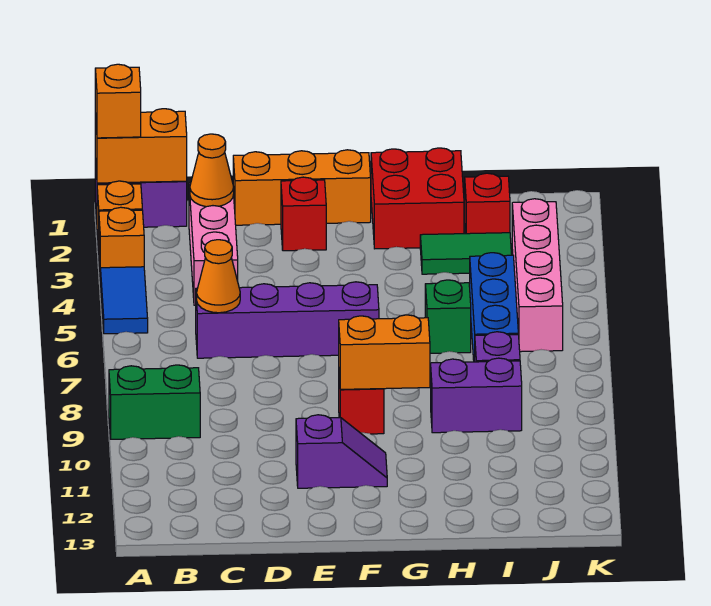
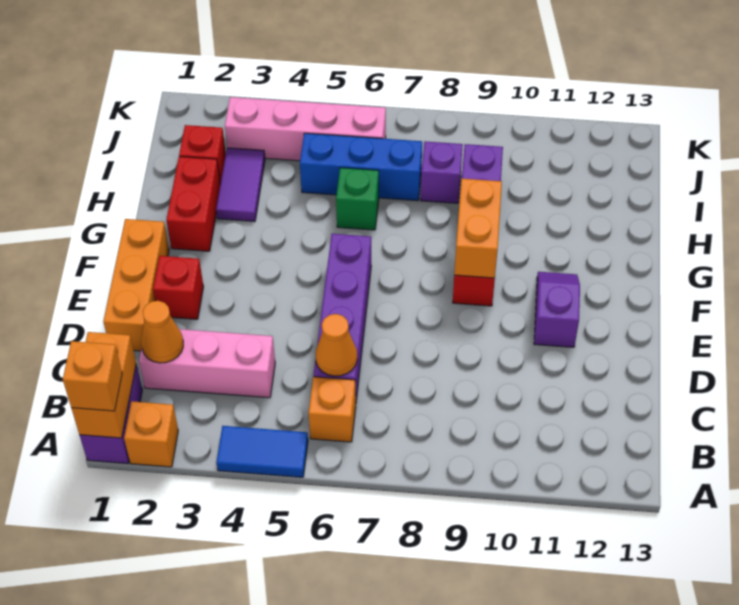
orange brick A3 level 1 -> orange brick B6 level 1
green brick A9:B9 level 1 -> none
red brick G1:H2 level 1 -> red brick G2:H2 level 1
green tile H3:I3 level 1 -> purple tile H3:I3 level 1

